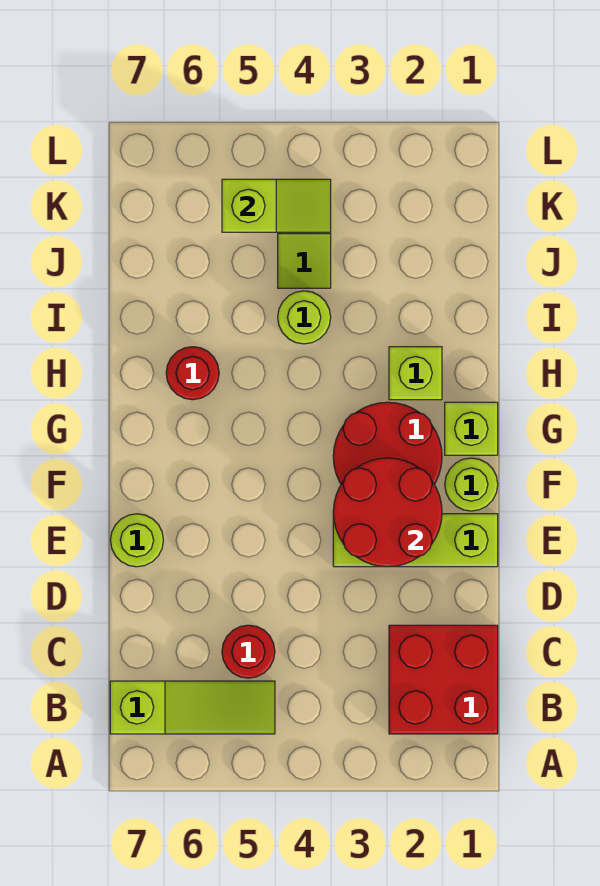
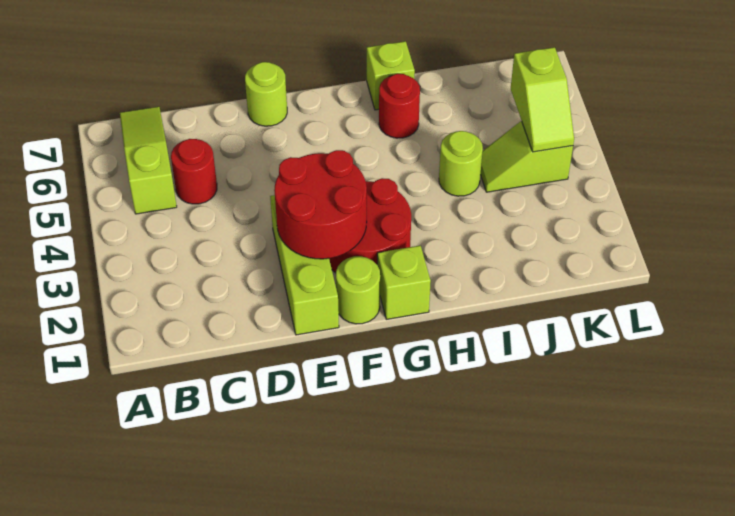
red brick B1:C2 level 1 -> none
lime slope B5:B7 level 1 top 7 -> lime slope B5:B7 level 1 top 5
lime brick H2 level 1 -> lime brick H7 level 1

